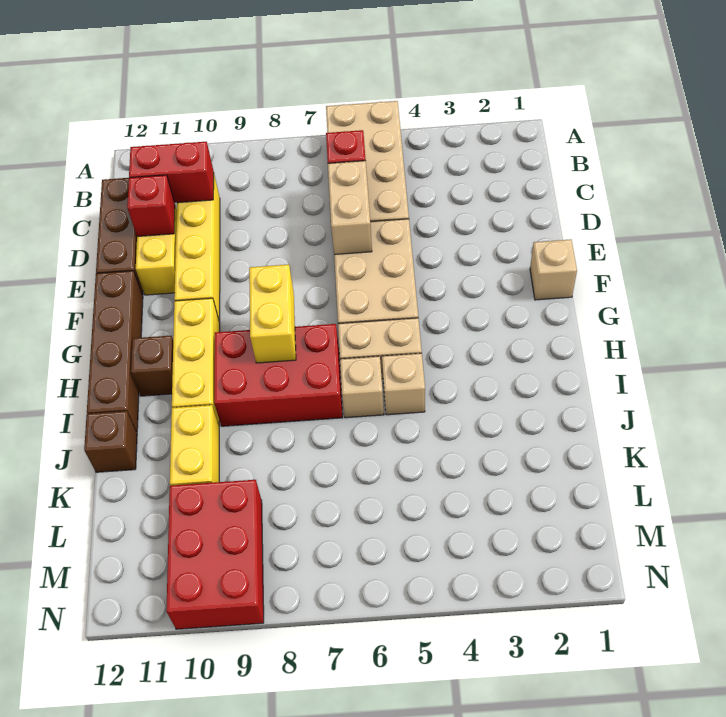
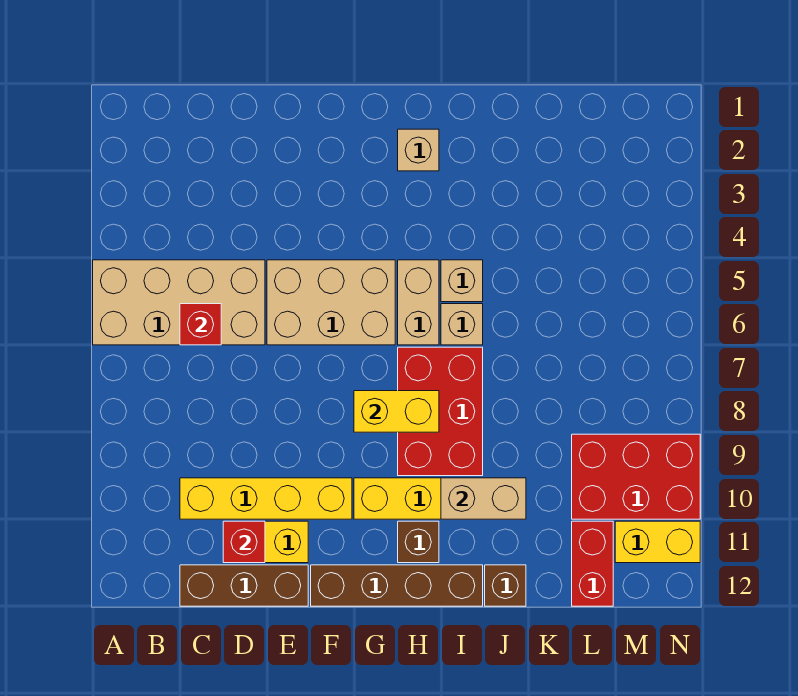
red brick C10:C11 level 2 -> red brick L11:L12 level 1
tan brick D6:E6 level 2 -> tan brick I10:J10 level 2
tan brick F1 level 1 -> tan brick H2 level 1
yellow brick J10:K10 level 1 -> yellow brick M11:N11 level 1

